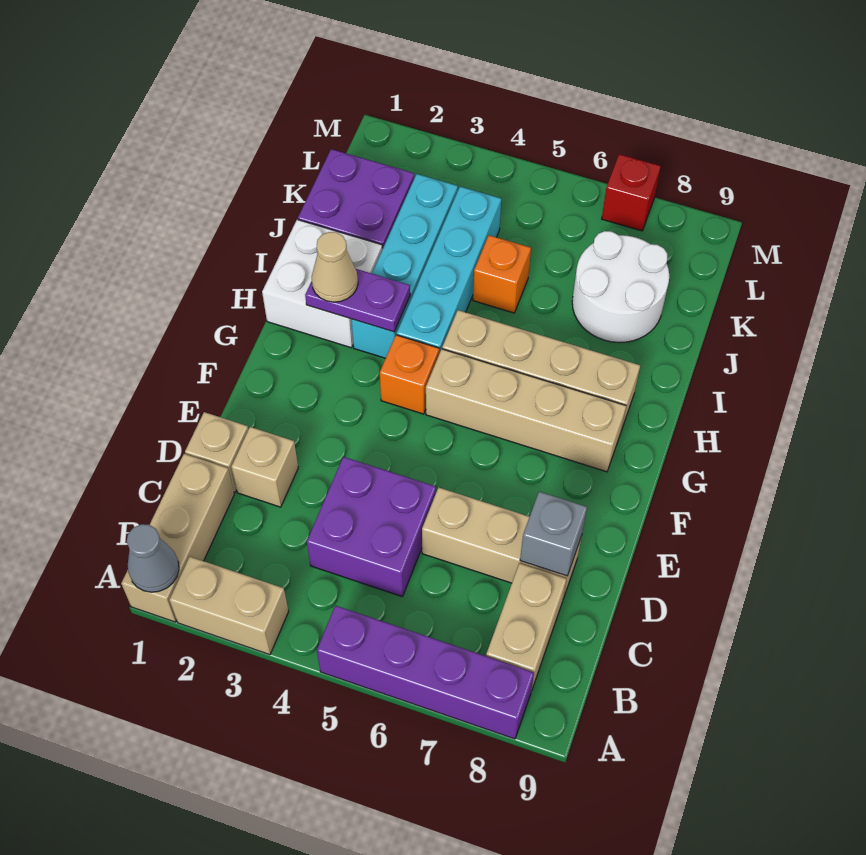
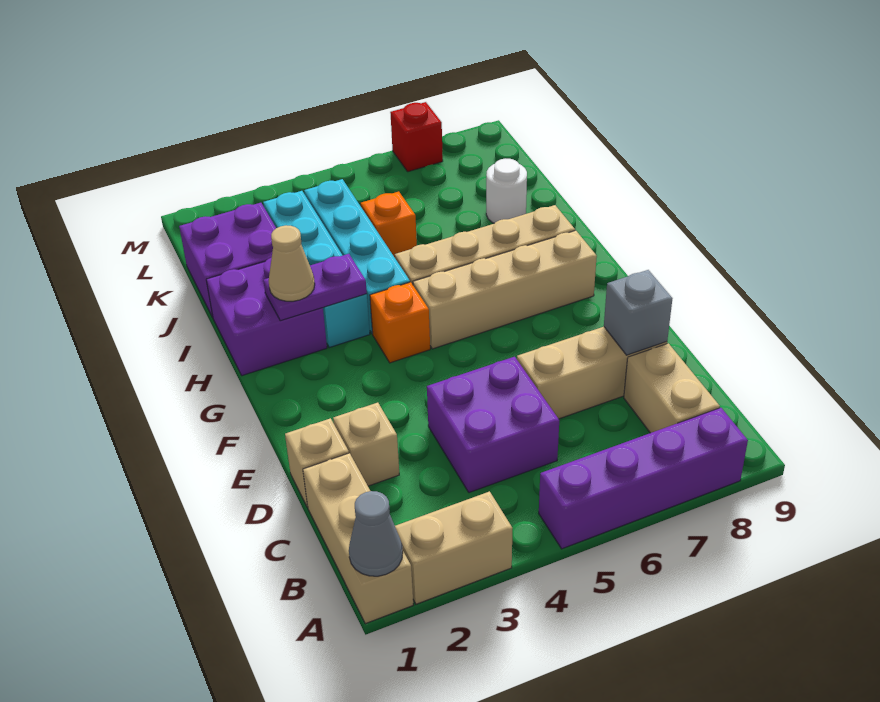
white brick H1:I2 level 1 -> purple brick H1:I2 level 1
white round brick J7:K8 level 1 -> white round brick J8 level 1

